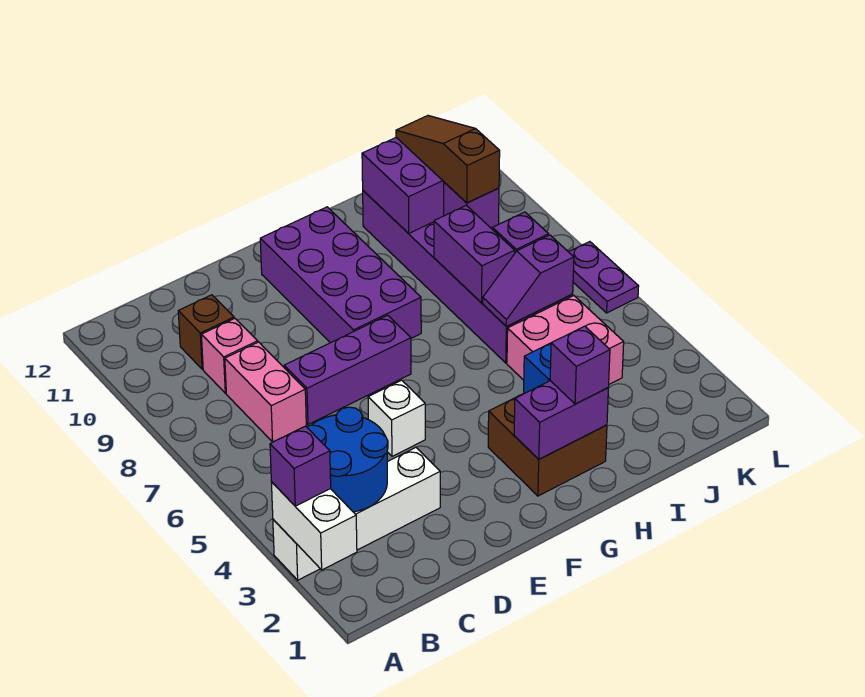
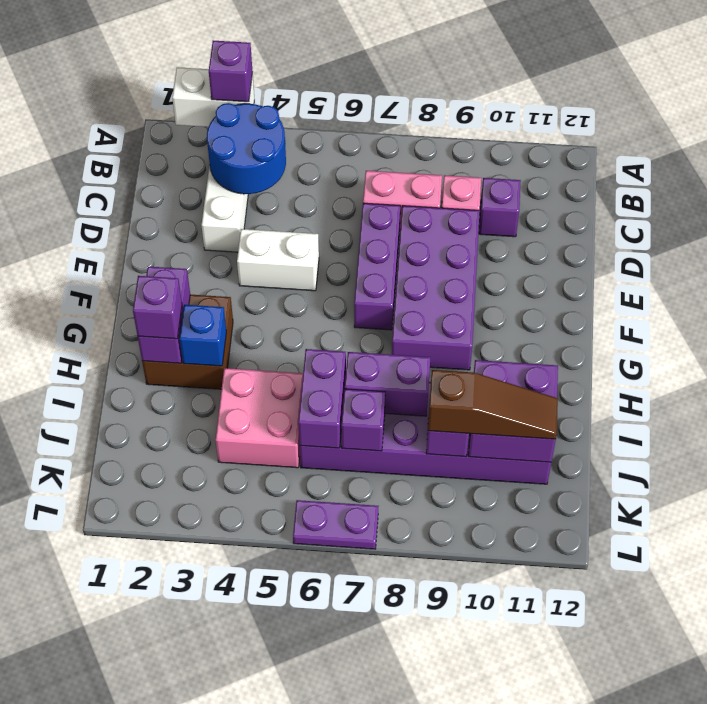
brown brick C10 level 1 -> purple brick C10 level 1
white brick E5 level 1 -> white brick E4:E5 level 1
purple brick F8:G11 level 1 -> purple brick D8:G9 level 1
purple slope I6:J6 level 2 top J -> purple brick I6:J6 level 2

